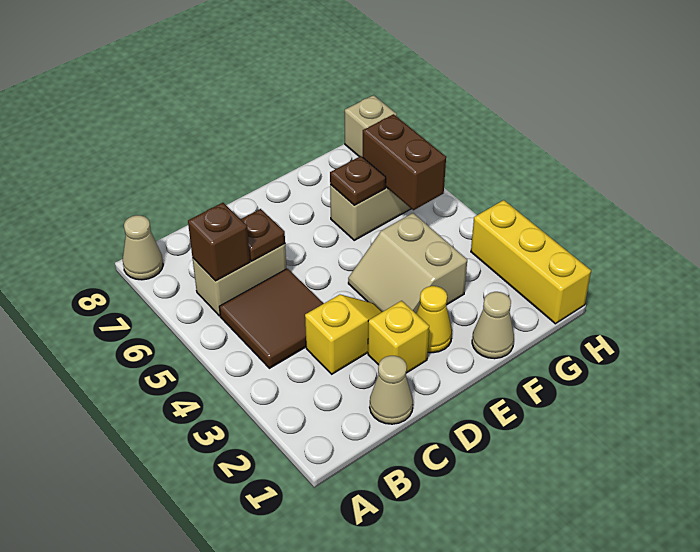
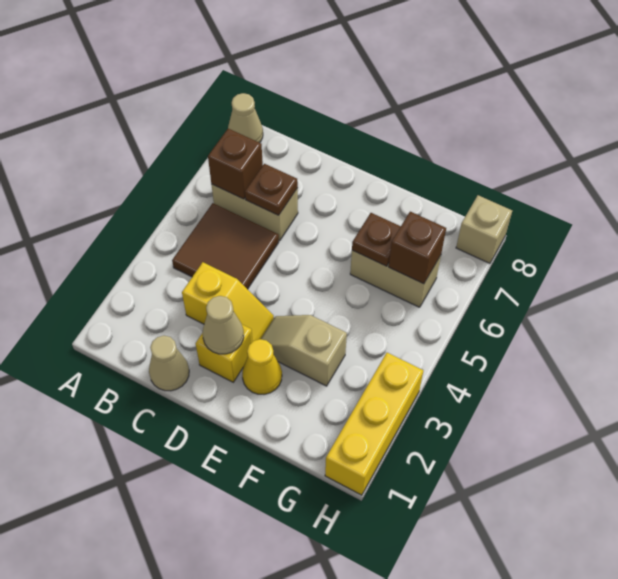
tan slope E3:F4 level 1 top F -> tan slope E3:F3 level 1 top F
tan cone F1 level 1 -> tan cone D2 level 2
brown brick G5:G6 level 2 -> brown brick G6 level 2

